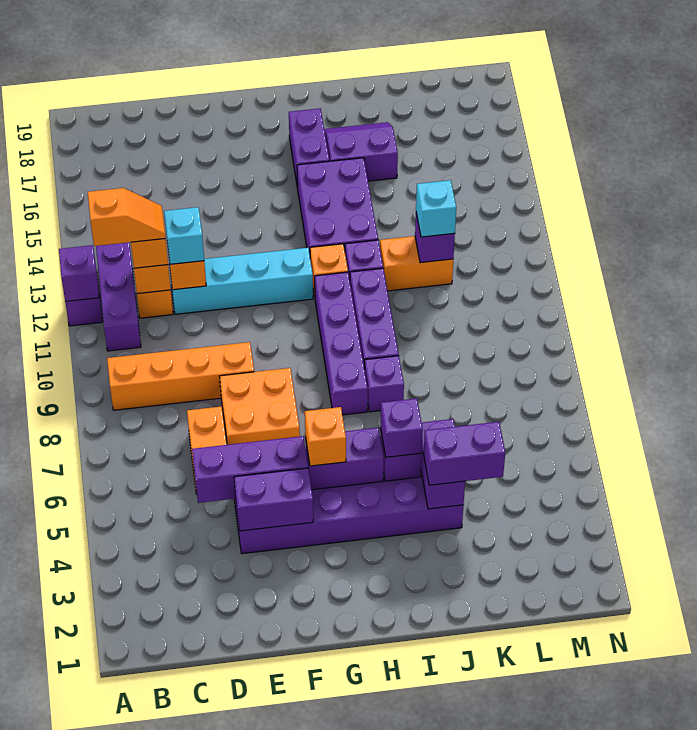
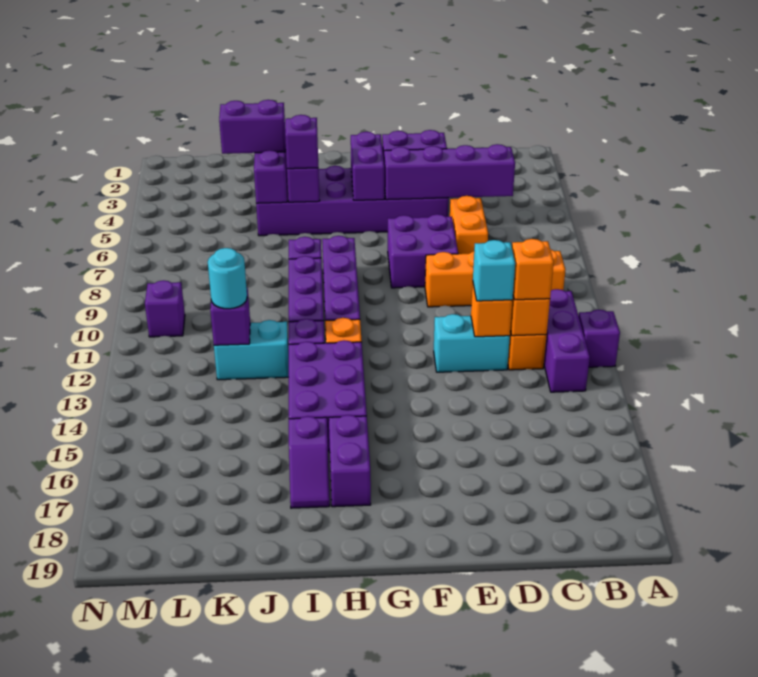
purple brick A12 level 2 -> purple brick M10 level 1
orange slope B12:C12 level 4 top B -> none
purple brick D5:F5 level 2 -> purple brick C5:F5 level 2
cyan brick D12:G12 level 1 -> cyan brick D12:E12 level 1
orange brick E7:F8 level 1 -> purple brick E7:F8 level 1
purple brick G5:H5 level 2 -> purple brick G4:G5 level 2
orange brick G5 level 3 -> none
purple slope I16:J17 level 1 top 16 -> purple slope I16:I17 level 1 top 16
orange brick J12:K12 level 1 -> cyan brick J12:K12 level 1
cyan brick K12 level 3 -> cyan round brick K12 level 3

